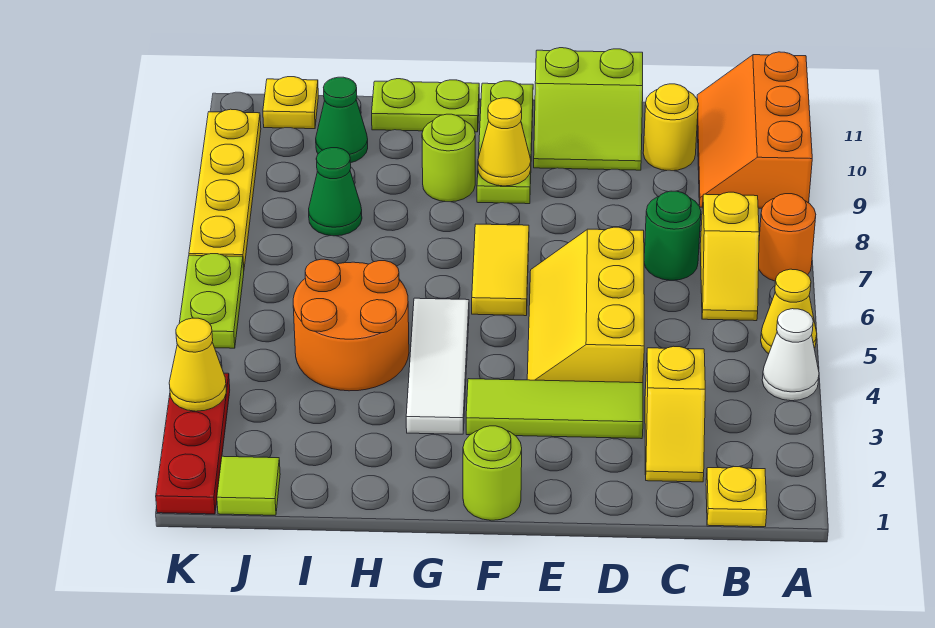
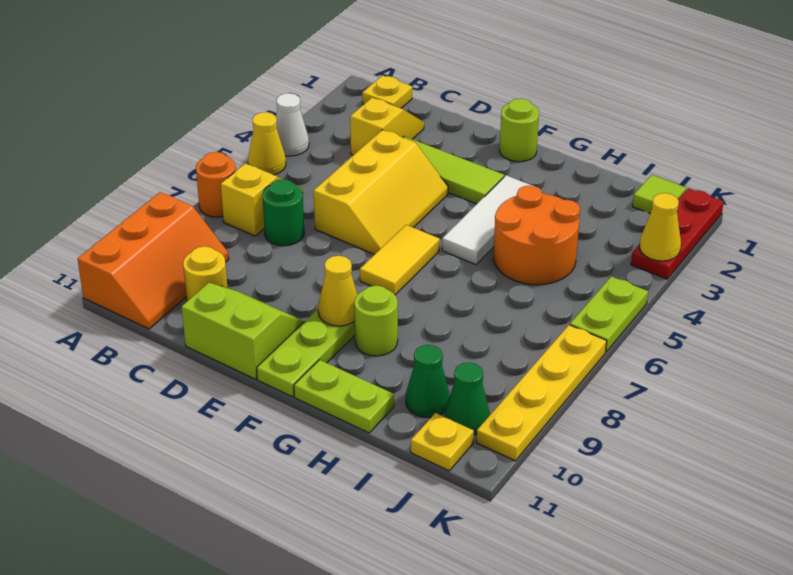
green cone I8 level 1 -> green cone J10 level 1

